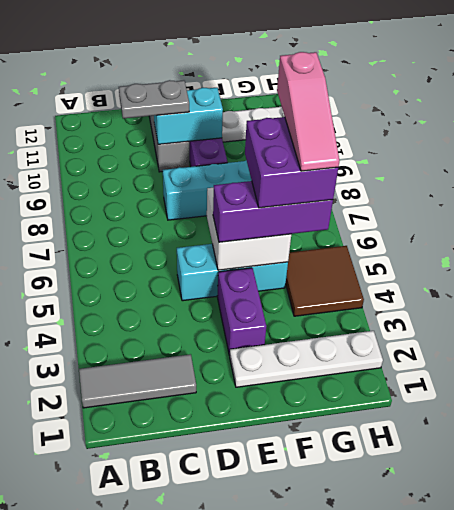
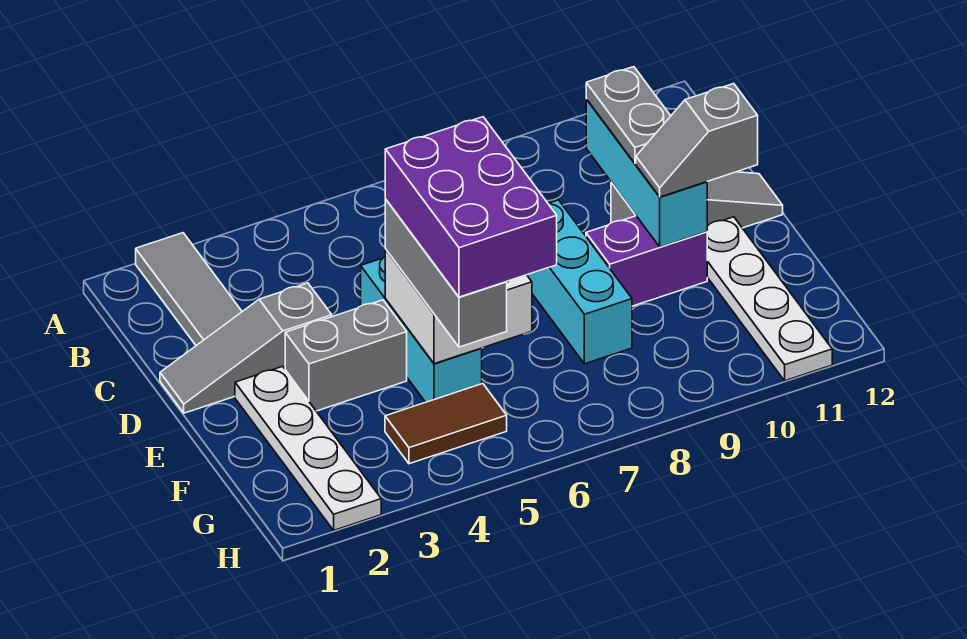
none -> grey slope D1:D3 level 1 top 3
cyan brick D10:E10 level 2 -> cyan brick C10:E10 level 2
purple brick E3:E4 level 1 -> grey brick E3:E4 level 1
purple brick E5:G5 level 3 -> grey brick E5:G5 level 3
none -> grey slope E10:E11 level 3 top 11
purple brick F5:G6 level 4 -> purple brick E5:G6 level 4
brown tile G4:H5 level 1 -> brown tile G4:G5 level 1
pink slope G5:G7 level 5 top 7 -> none

